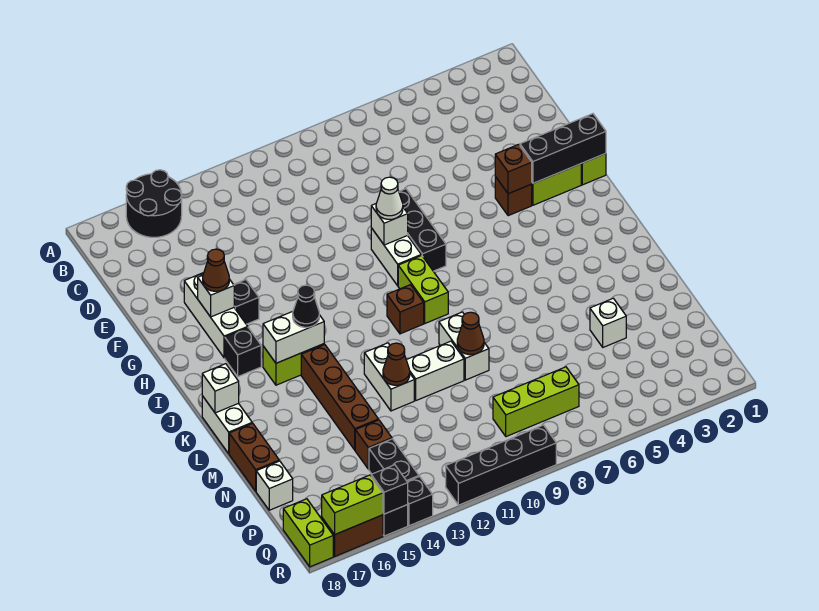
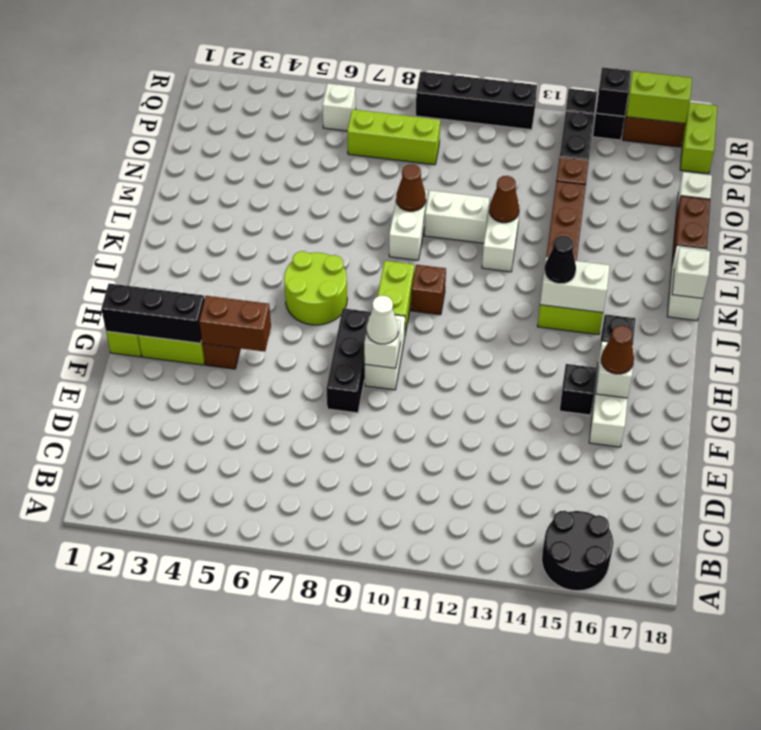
brown brick G4 level 2 -> brown brick G4:G5 level 2
none -> lime round brick I6:J7 level 1
white brick N4 level 1 -> white brick Q6 level 1

